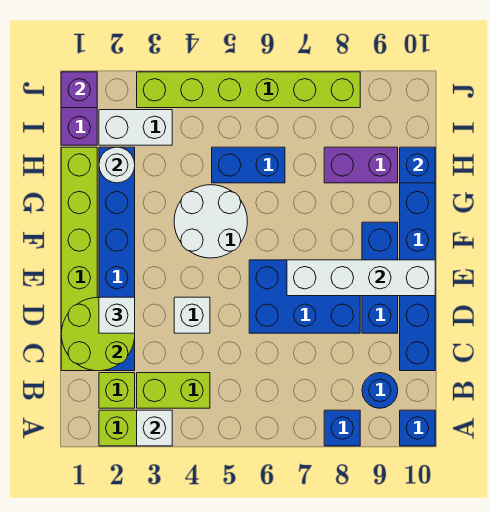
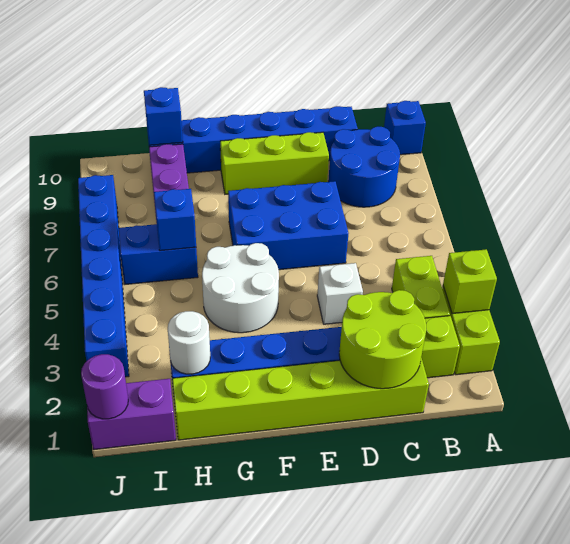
white brick A3 level 2 -> lime brick A3 level 2
blue brick A8 level 1 -> blue brick H6 level 2
blue round brick B9 level 1 -> blue round brick B8:C9 level 1
white brick D2 level 3 -> none
blue brick D6:E8 level 1 -> blue brick D6:F7 level 1
blue brick D9:F9 level 1 -> lime brick D9:F9 level 1
white brick E7:E10 level 2 -> none
blue brick H5:H6 level 1 -> blue brick H6:I6 level 1
white brick I2:I3 level 1 -> none
purple brick J1 level 2 -> purple round brick J1 level 2
lime brick J3:J8 level 1 -> blue brick J3:J8 level 1

